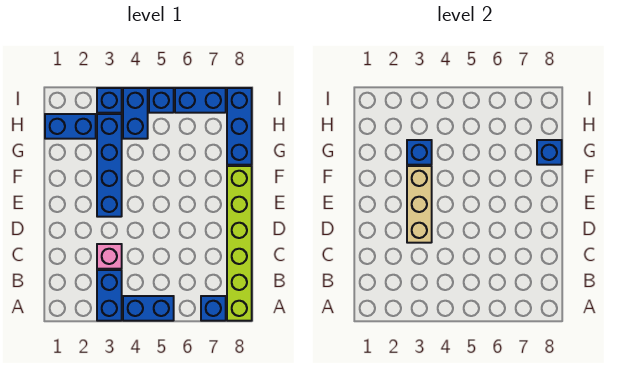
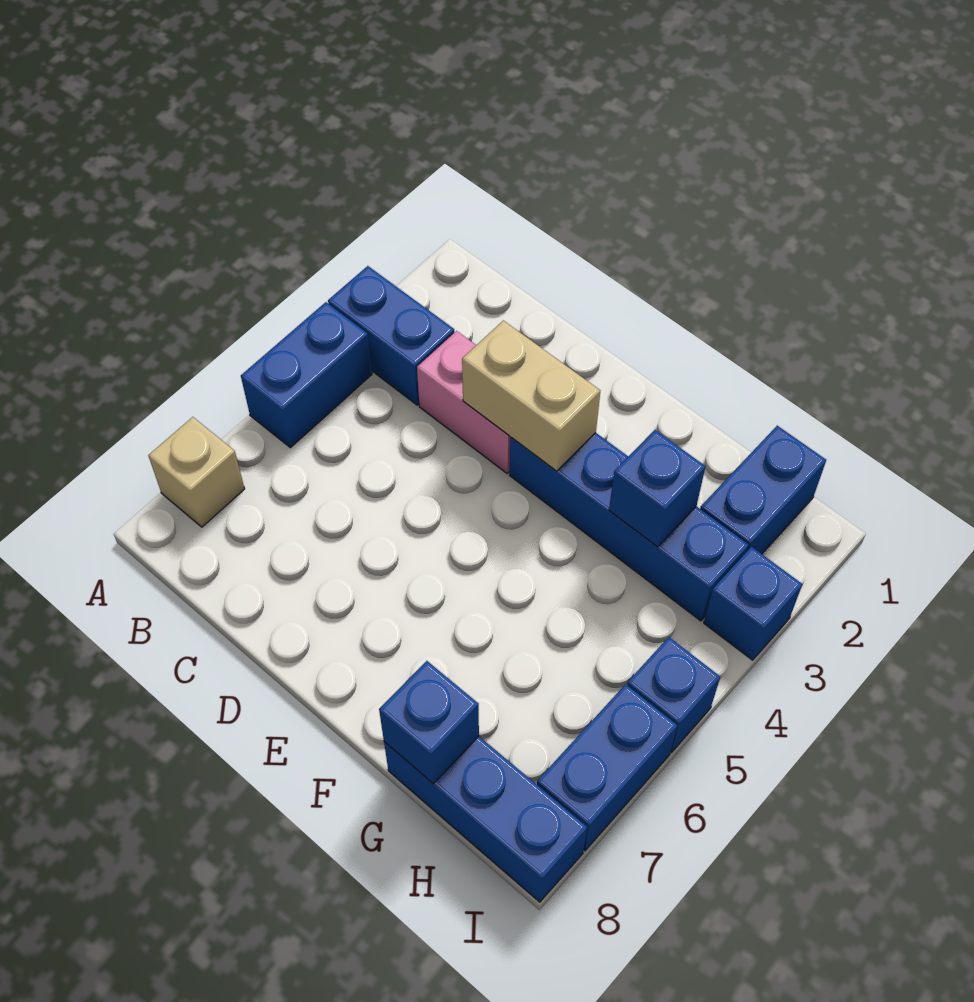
blue brick A7 level 1 -> tan brick A7 level 1
lime brick A8:F8 level 1 -> none
pink brick C3 level 1 -> pink brick C3:D3 level 1
tan brick D3:F3 level 2 -> tan brick D3:E3 level 2
blue brick H4:I4 level 1 -> none

